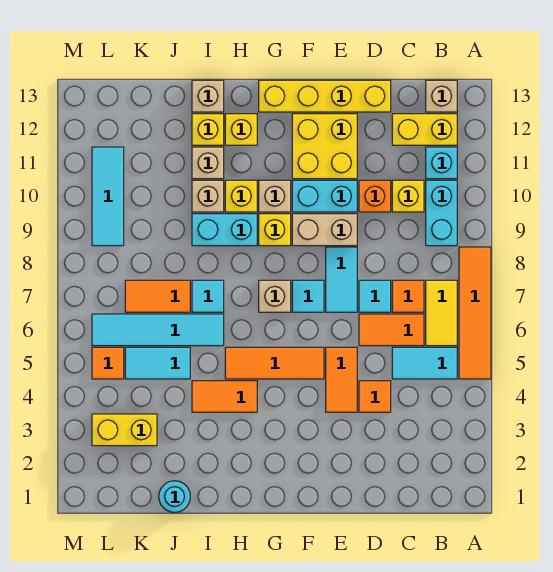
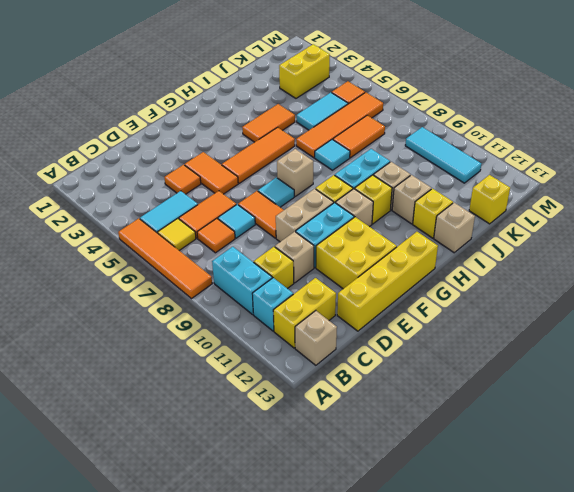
yellow tile B6:B7 level 1 -> yellow tile B6 level 1
orange brick D10 level 1 -> tan brick D10 level 1
cyan tile E7:E8 level 1 -> orange tile E7:E8 level 1
yellow brick H12 level 1 -> yellow brick K13 level 1
cyan tile I6:L6 level 1 -> orange tile I6:L6 level 1
cyan round brick J1 level 1 -> none

